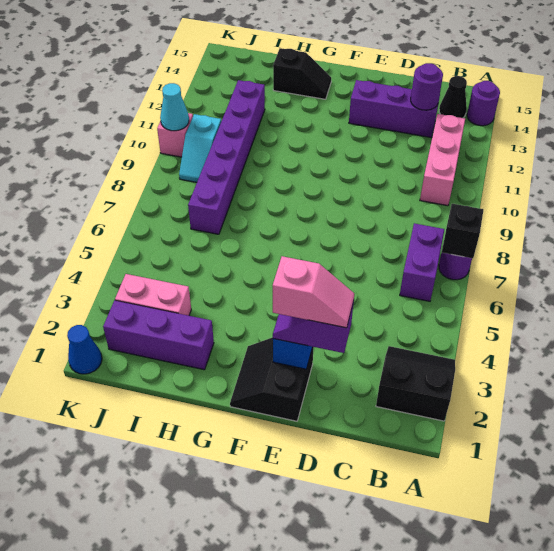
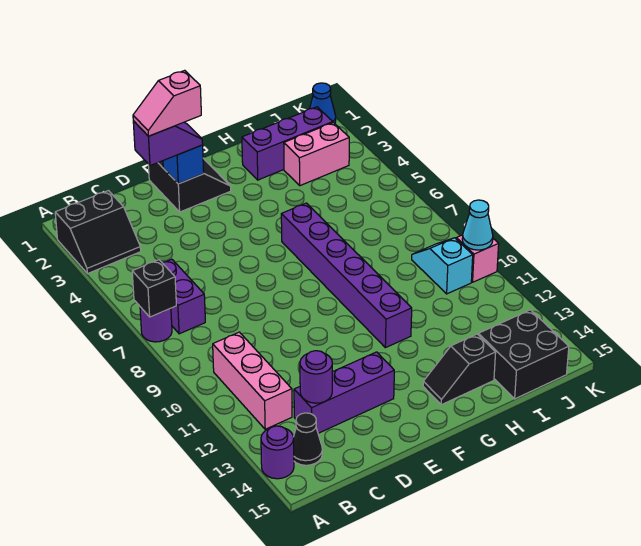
purple brick I7:I12 level 1 -> purple brick G6:G11 level 1
none -> black brick I14:J15 level 1

